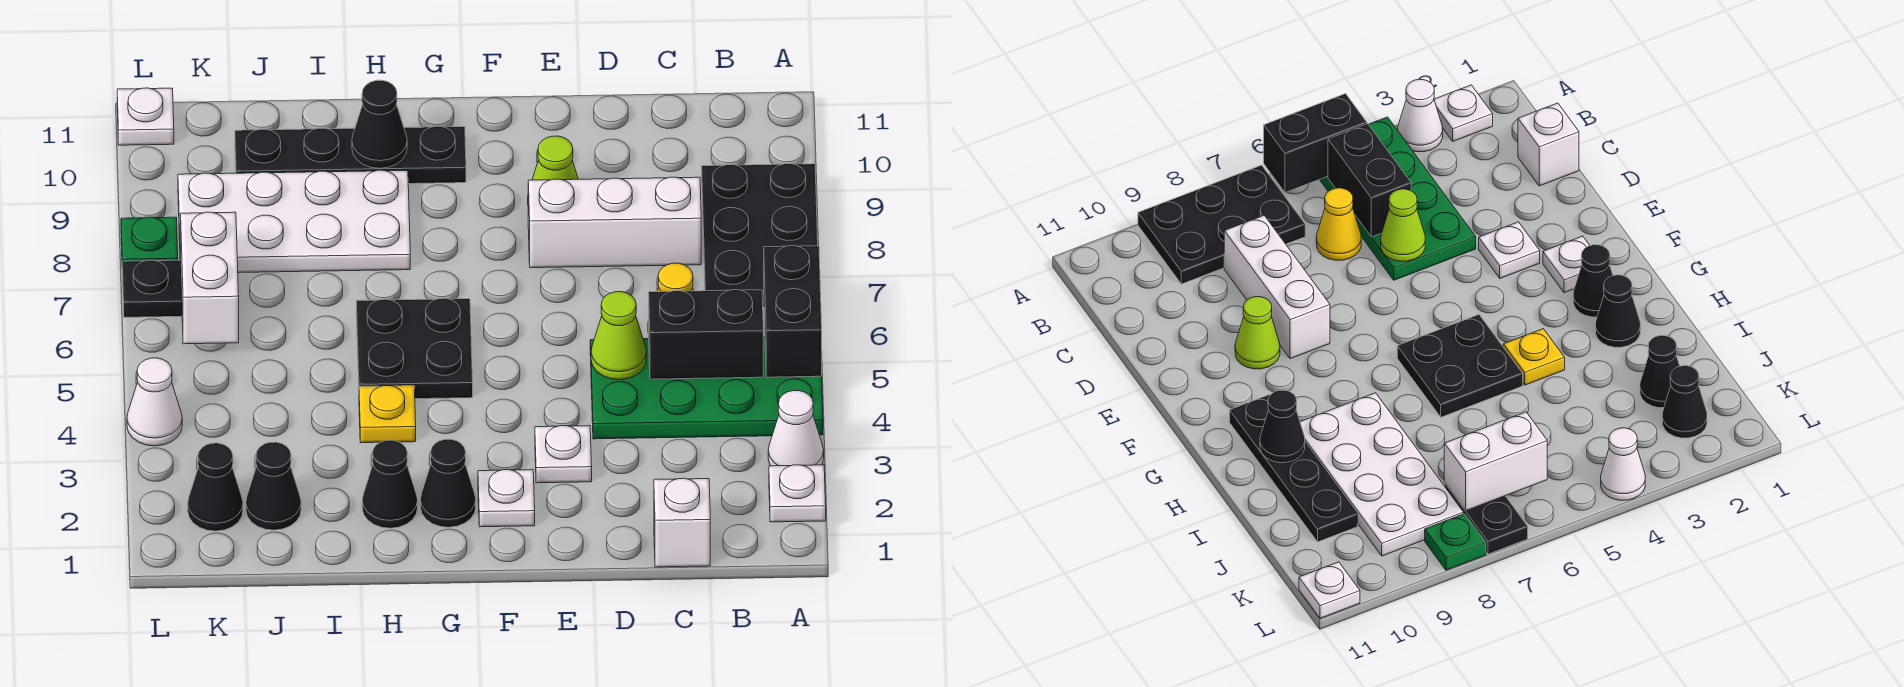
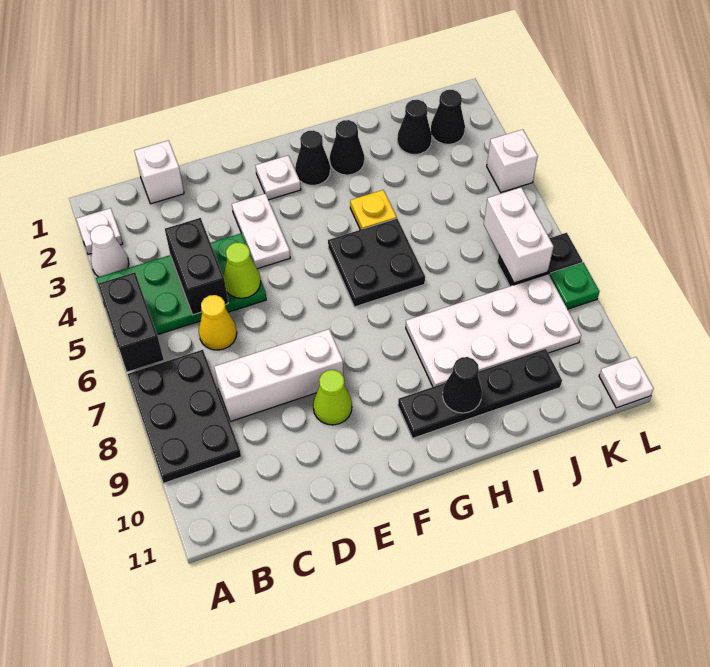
black brick B5:C5 level 2 -> black brick C4:C5 level 2
white plate E3 level 1 -> white plate E3:E4 level 1
white cone L4 level 1 -> white brick L4 level 1

